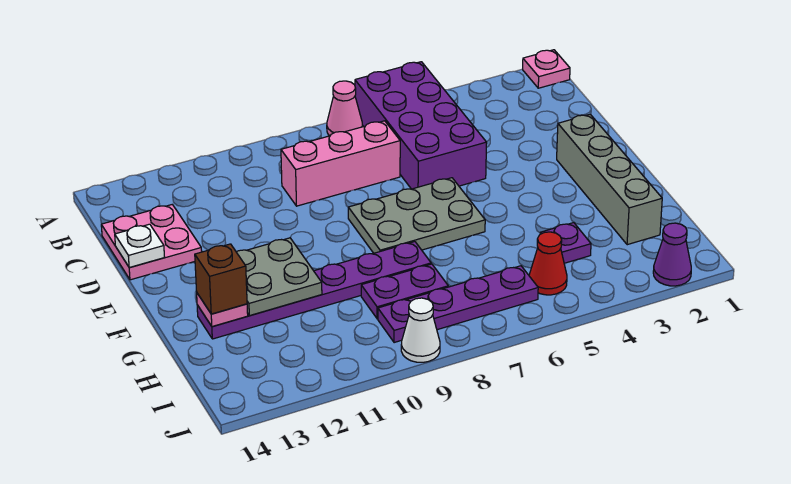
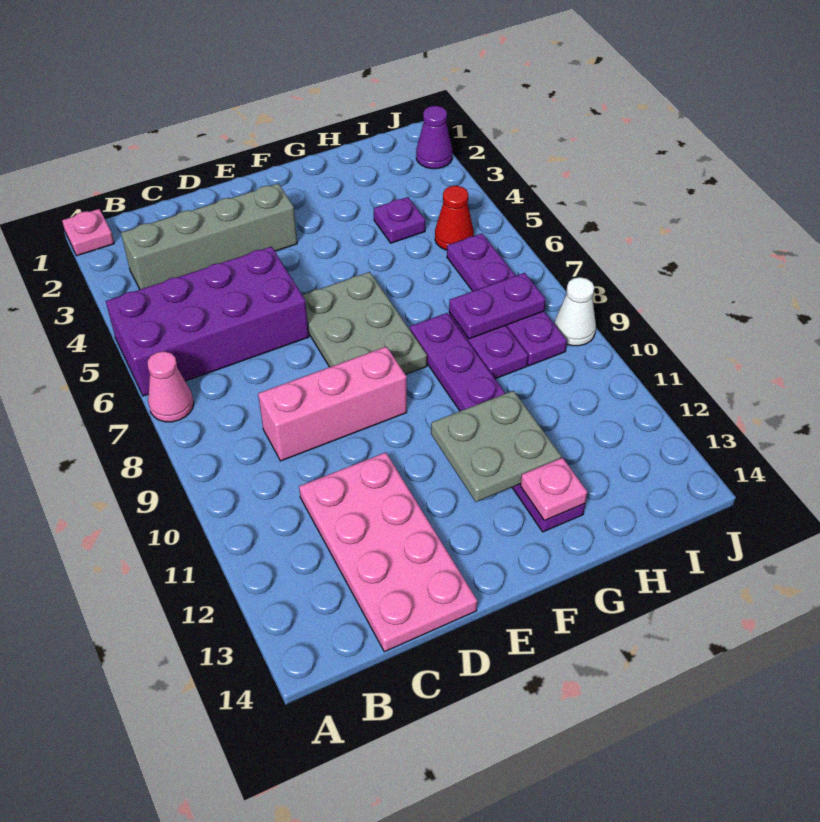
pink brick C7:C9 level 1 -> pink brick C9:E9 level 1
pink plate C13:D14 level 1 -> pink plate C11:D14 level 1
white plate D14 level 2 -> none
grey brick E2:H2 level 1 -> grey brick B3:E3 level 1
brown brick G13 level 3 -> none
none -> purple plate H8:I8 level 2

